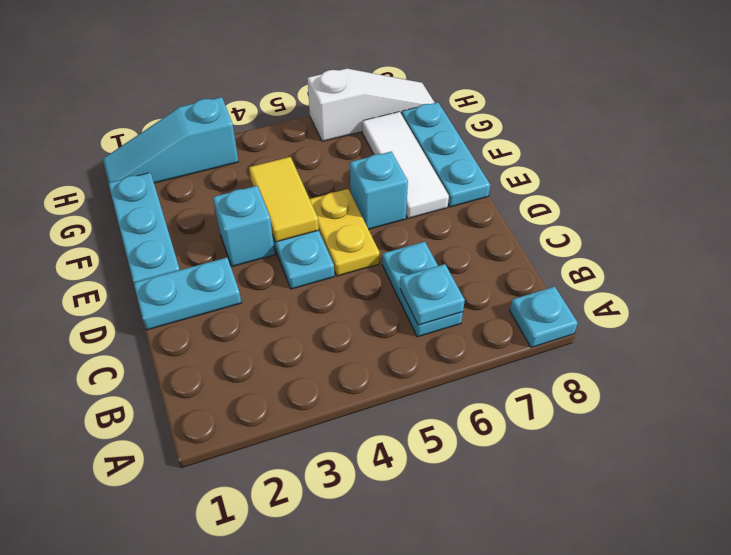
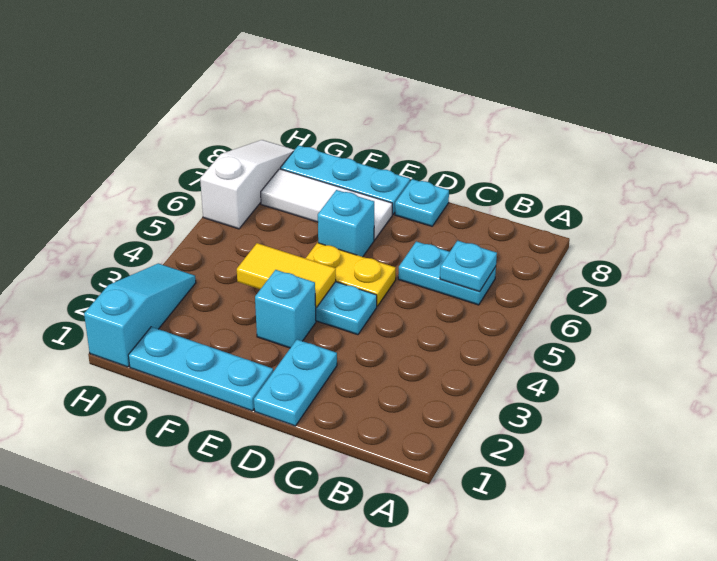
cyan plate A8 level 1 -> cyan plate D8 level 1
cyan slope H1:H3 level 1 top 3 -> cyan slope H1:H3 level 1 top 1

